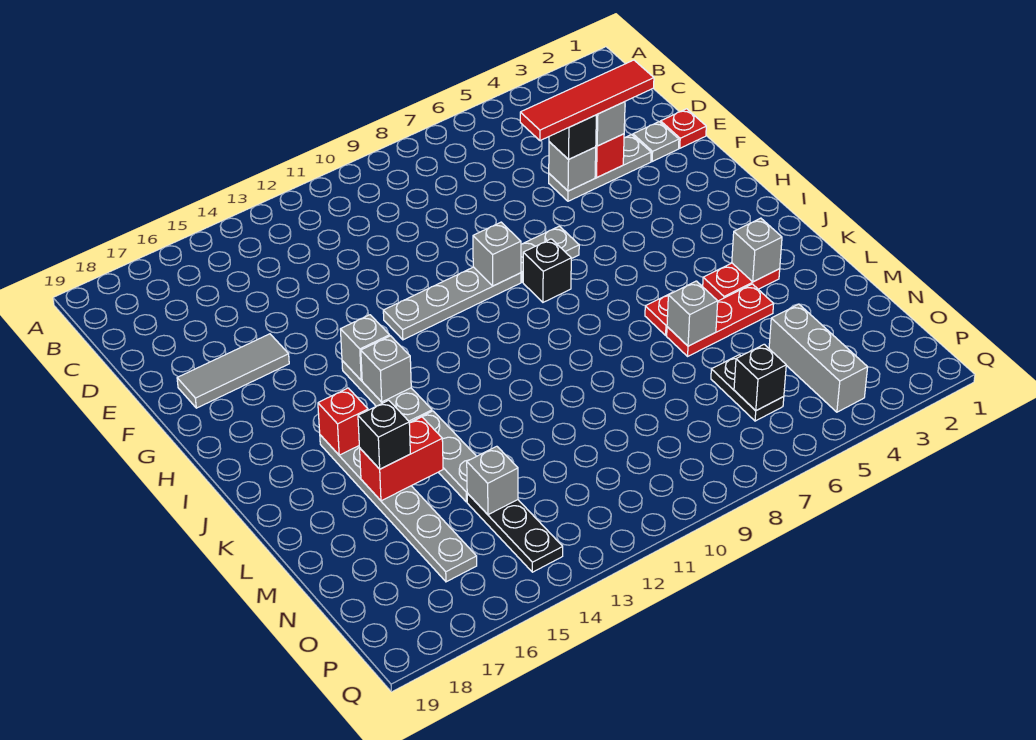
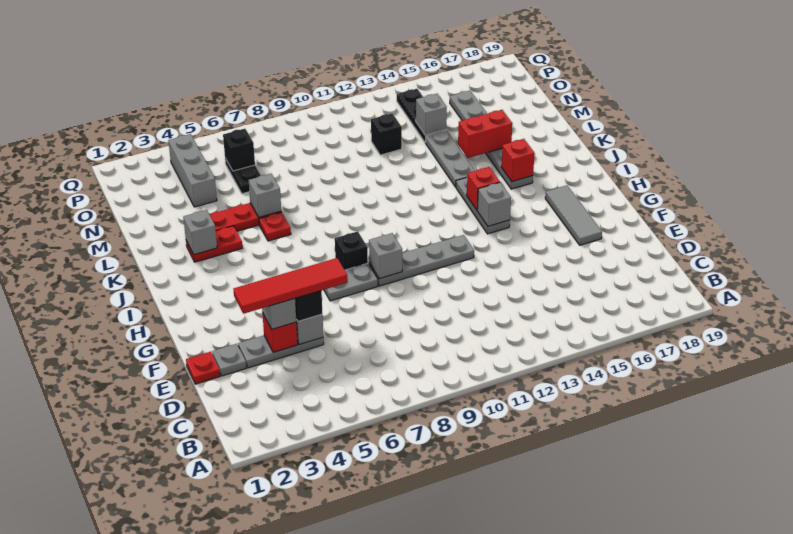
grey tile F16:F18 level 1 -> grey tile F17:H17 level 1
grey brick I14 level 2 -> red brick I14 level 2
black brick L16 level 3 -> black brick N12 level 1

